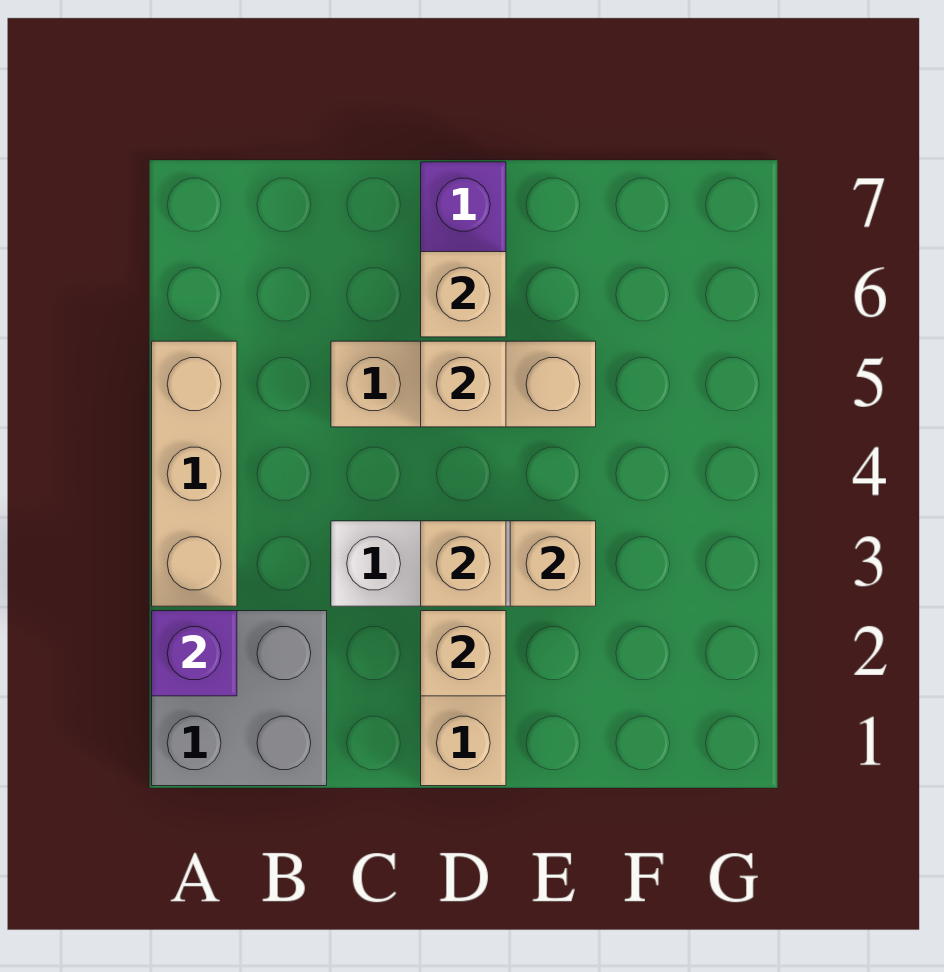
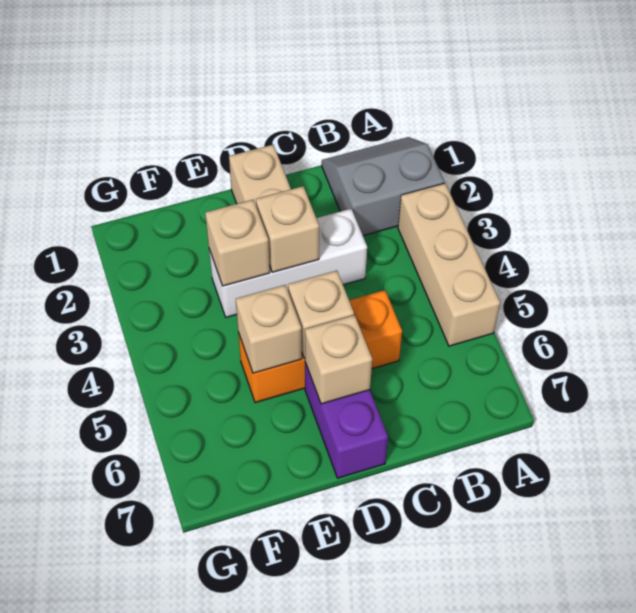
grey brick A1:B2 level 1 -> grey slope A1:B2 level 1 top 2
purple brick A2 level 2 -> none
tan brick C5:E5 level 1 -> orange brick C5:E5 level 1
tan brick D2 level 2 -> tan brick E5 level 2

